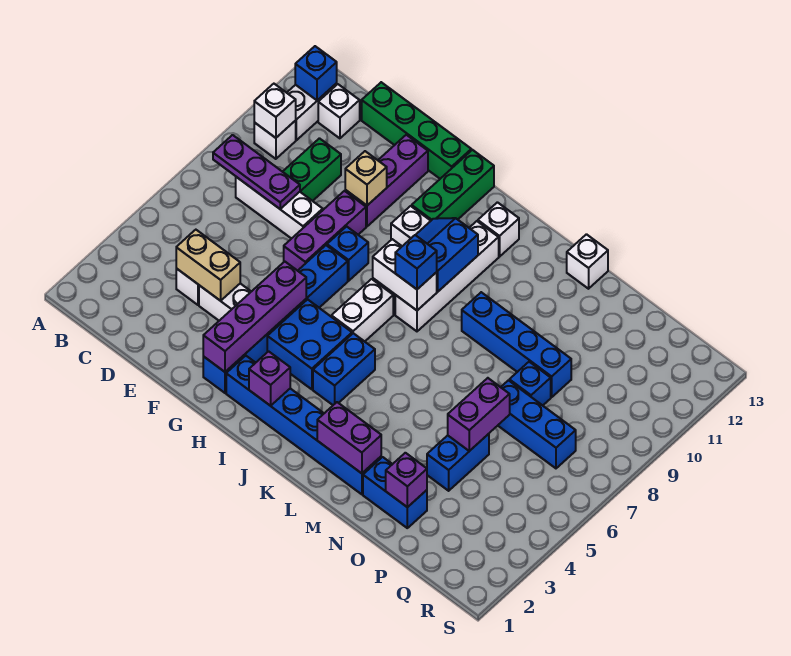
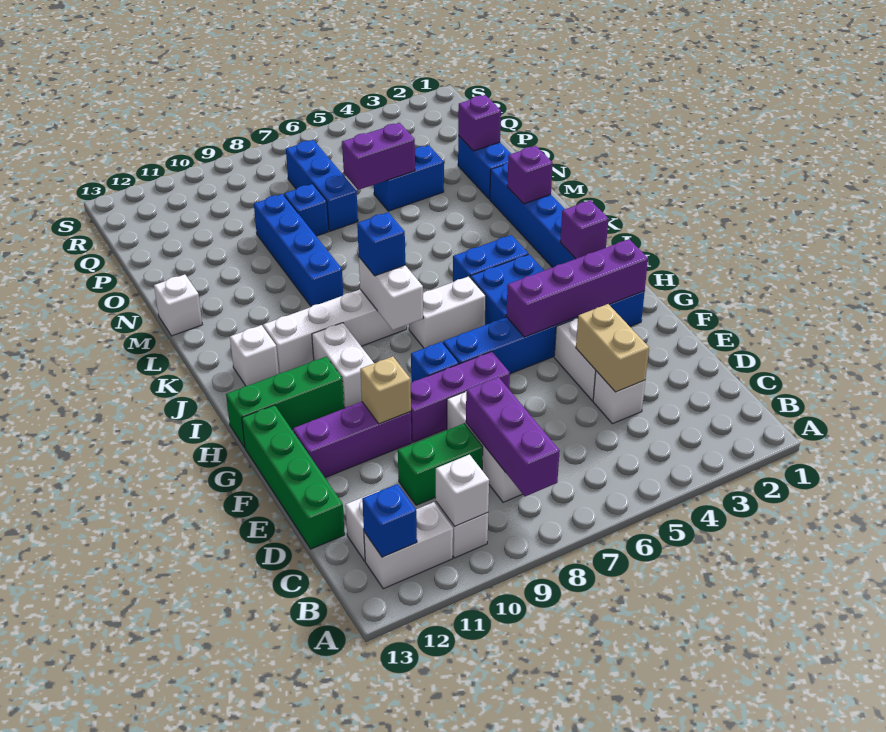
purple plate B8:D8 level 2 -> purple brick B8:D8 level 2
blue slope I9:J10 level 2 top J -> none
purple brick L2:M2 level 2 -> purple brick L2 level 2

